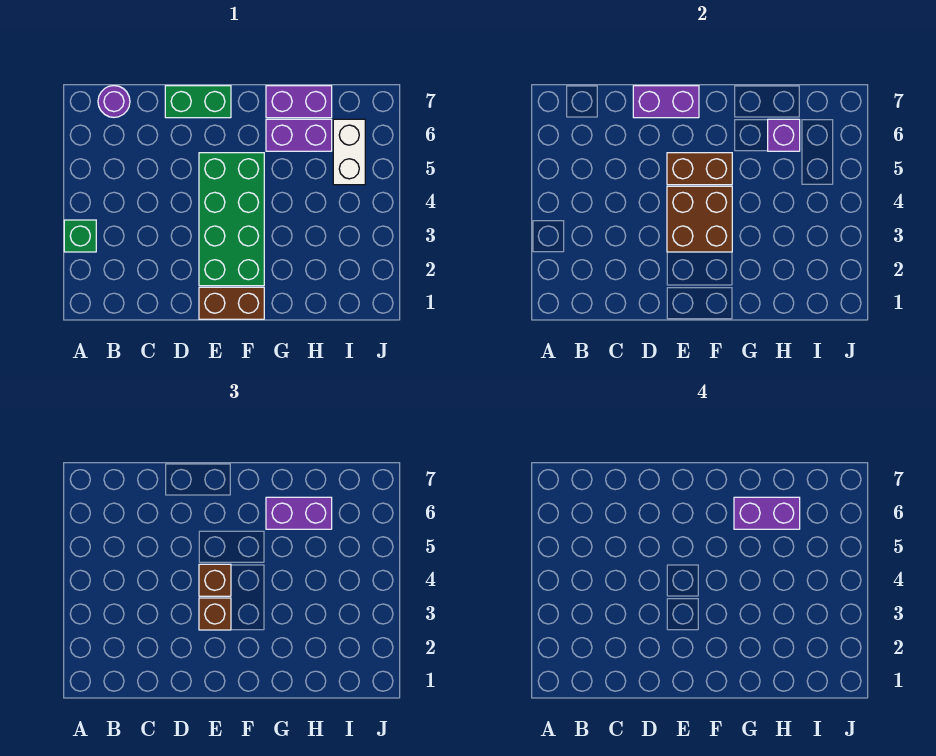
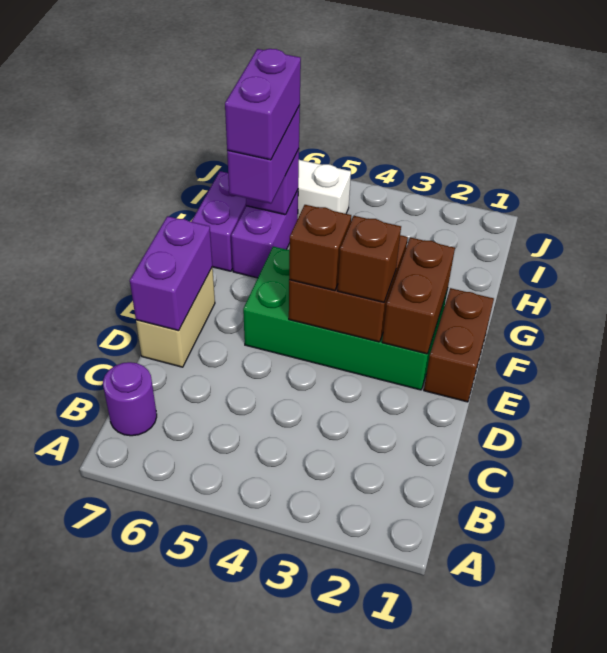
green brick A3 level 1 -> none
green brick D7:E7 level 1 -> tan brick D7:E7 level 1
brown brick E5:F5 level 2 -> brown brick E2:F2 level 2

